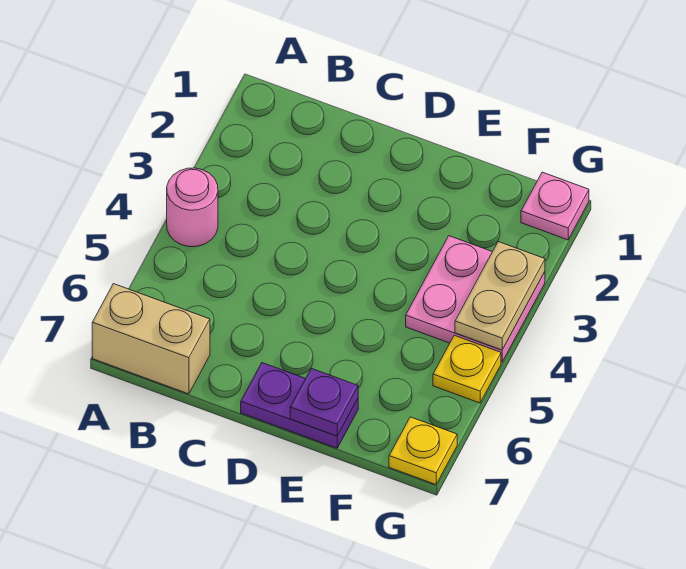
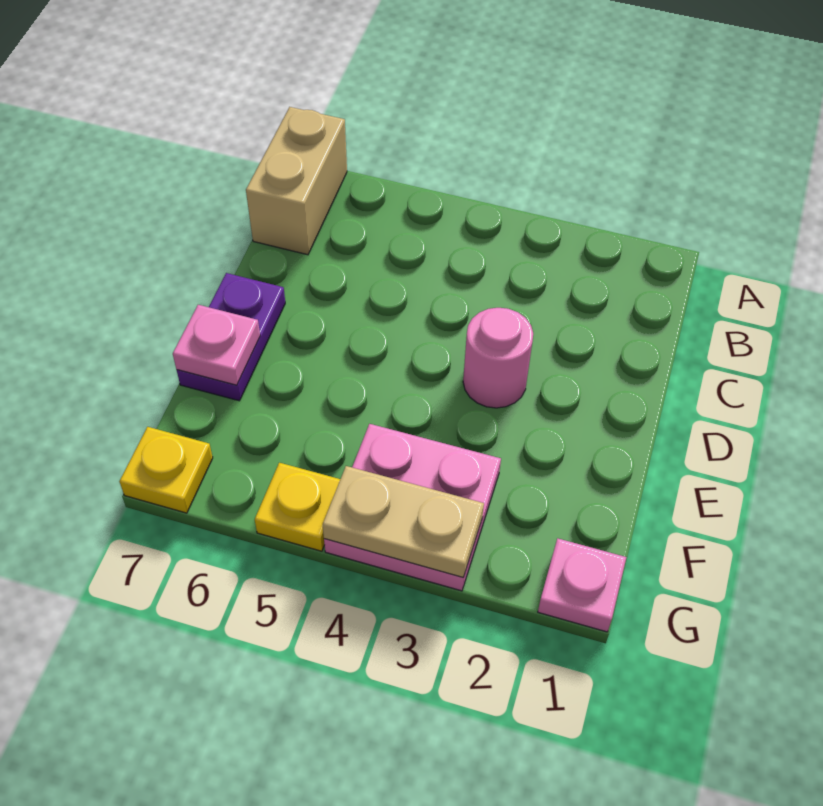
pink round brick A4 level 1 -> pink round brick D3 level 1
purple plate E7 level 2 -> pink plate E7 level 2

